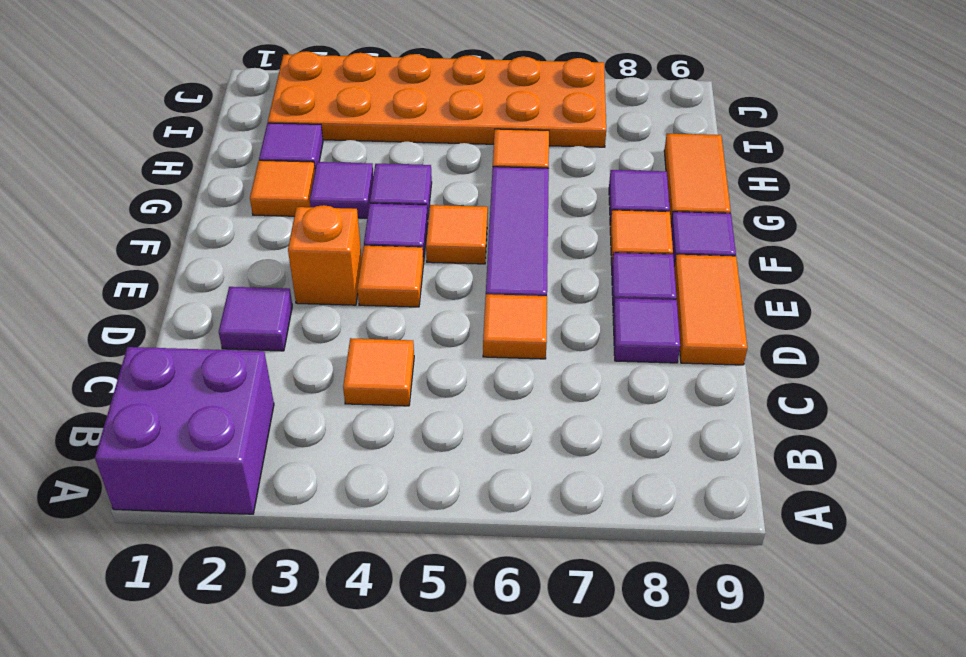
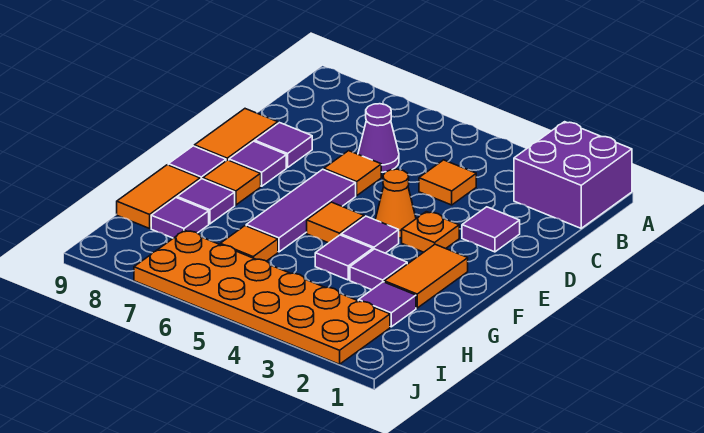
none -> purple cone C6 level 1
orange brick E3 level 1 -> orange plate E3 level 1
orange tile E4 level 1 -> orange cone E4 level 1
orange tile G2 level 1 -> orange tile F2:G2 level 1
none -> purple tile H8 level 1

